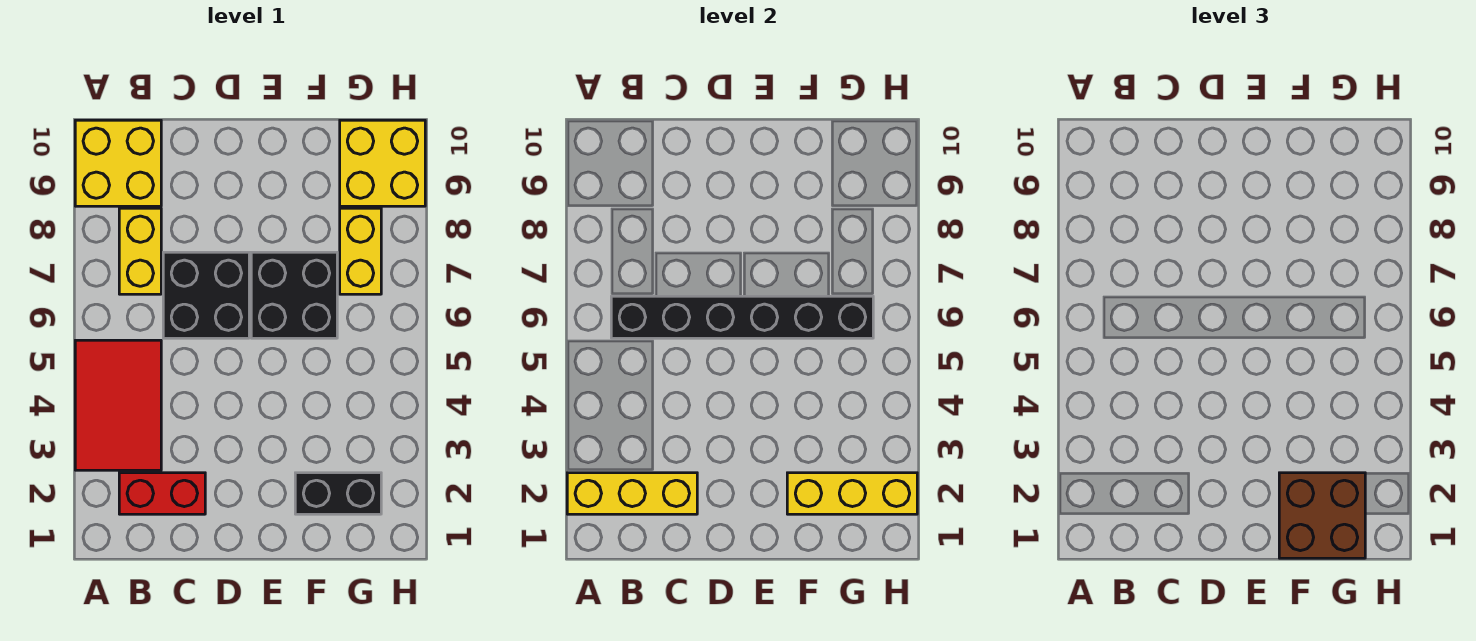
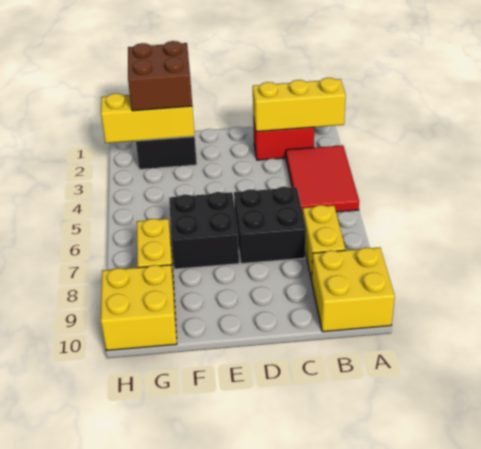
black brick B6:G6 level 2 -> none

